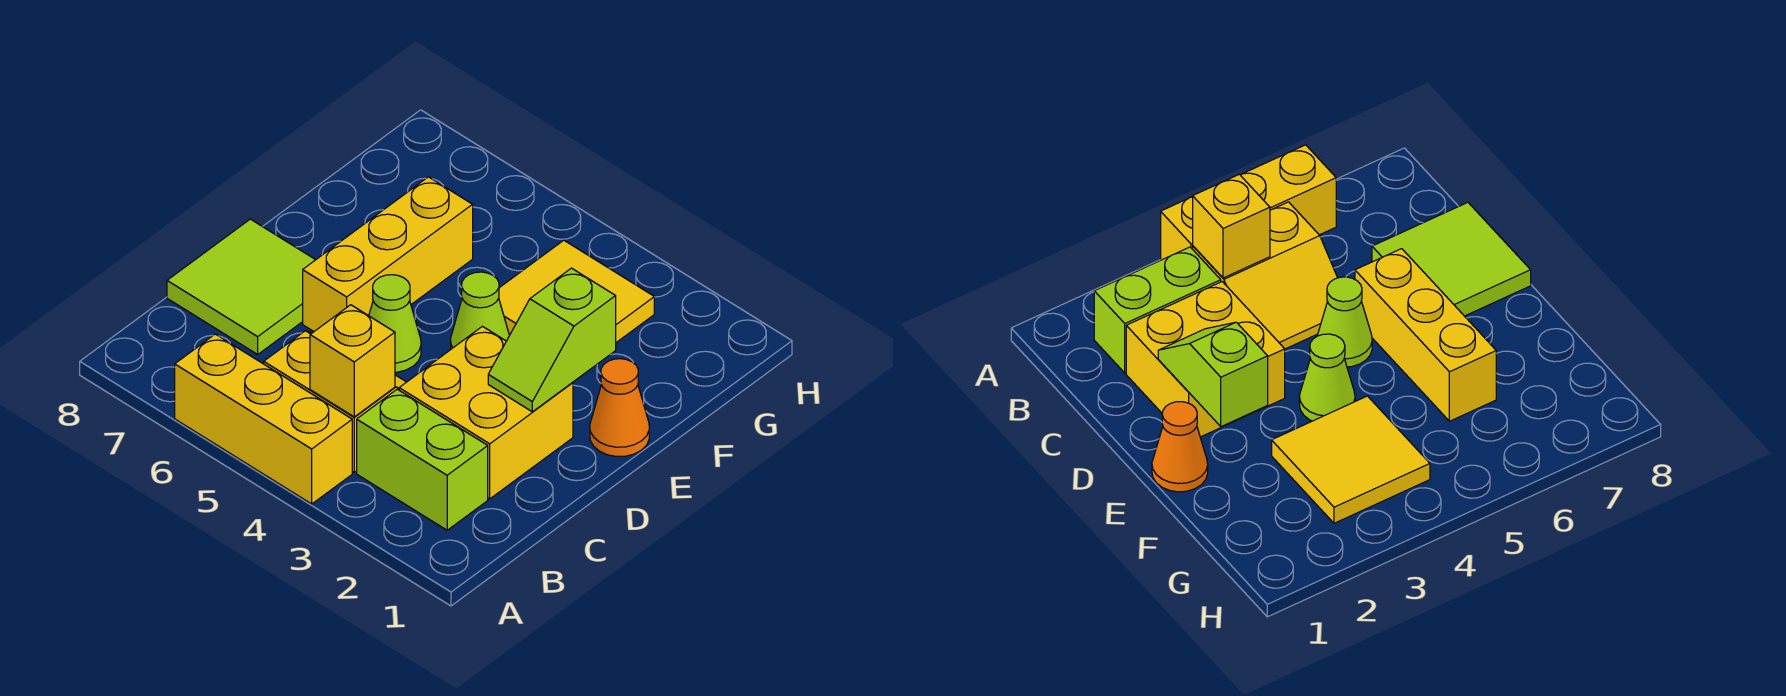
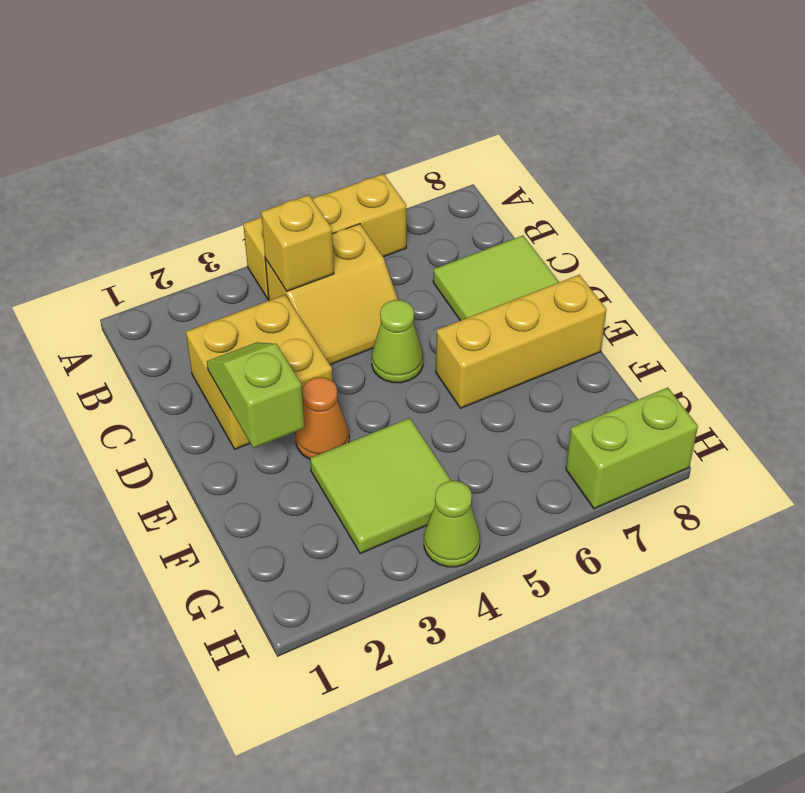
lime brick B2:B3 level 1 -> lime brick H7:H8 level 1
yellow brick D6:F6 level 1 -> yellow brick E6:E8 level 1
orange cone E1 level 1 -> orange cone E3 level 1
lime cone E4 level 1 -> lime cone H4 level 1
yellow tile F3:G4 level 1 -> lime tile F3:G4 level 1

